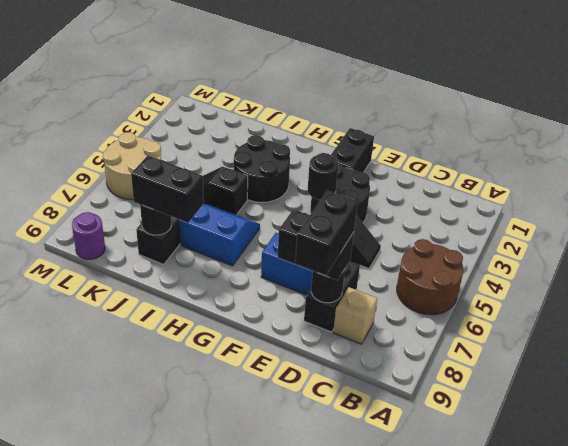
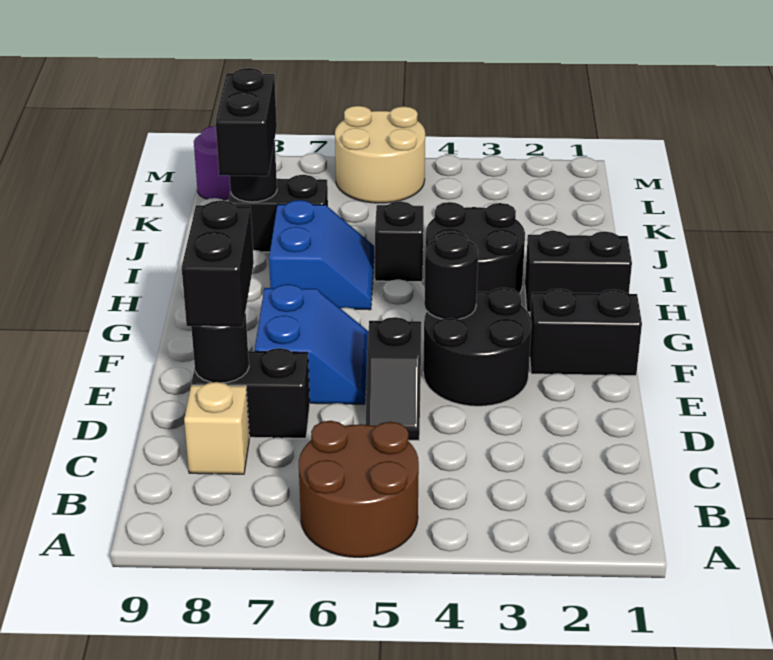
black brick D8:D9 level 4 -> black brick H1:H2 level 1

